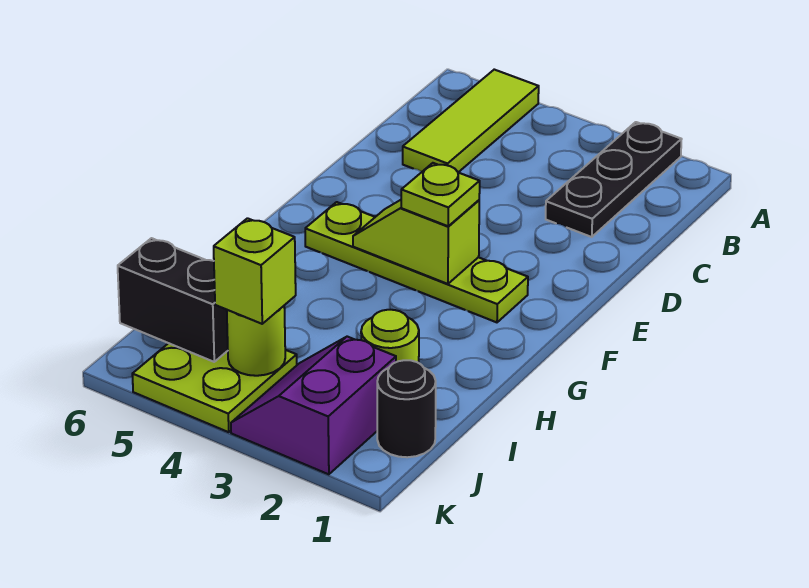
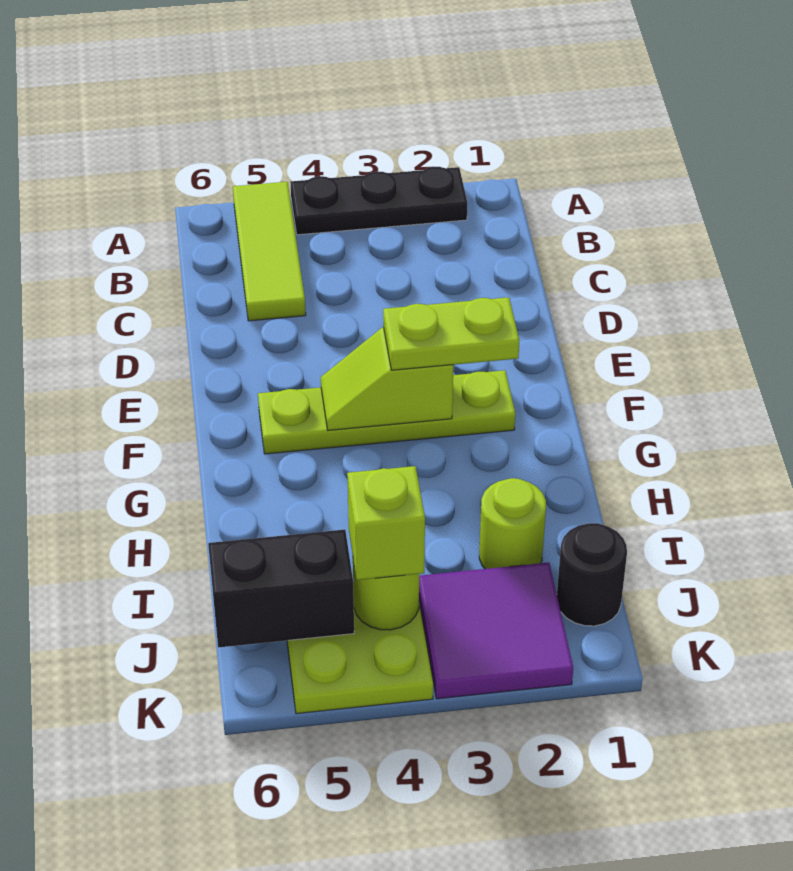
black plate A2:C2 level 1 -> black plate A2:A4 level 1
lime plate F3 level 3 -> lime plate F2:F3 level 3
purple slope J2:K3 level 1 top 2 -> purple tile J2:K3 level 1

